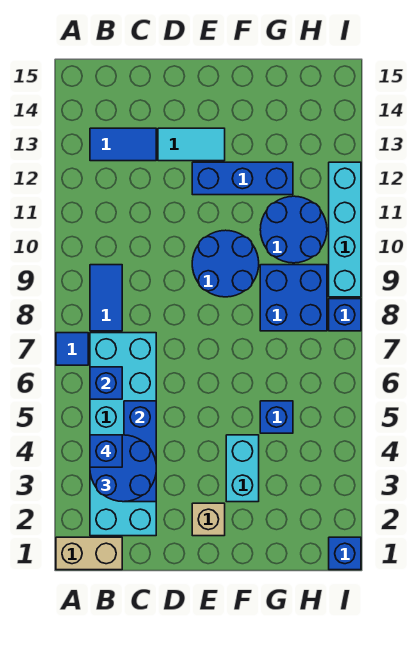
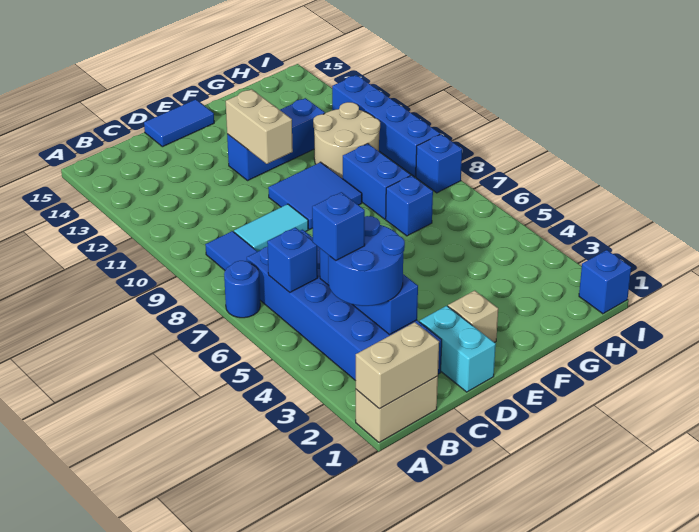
none -> tan brick A1:B1 level 2
blue tile A7 level 1 -> blue round brick A7 level 1
cyan brick B2:C7 level 1 -> blue brick B2:C7 level 1
blue tile B13:C13 level 1 -> blue tile D15:E15 level 1
cyan tile D13:E13 level 1 -> cyan tile C9:D9 level 1
blue round brick E9:F10 level 1 -> blue tile E9:F10 level 1
none -> tan brick E11:E12 level 2
cyan brick F3:F4 level 1 -> cyan brick D1:D2 level 1
blue brick G5 level 1 -> blue brick G7 level 1
blue brick G8:H9 level 1 -> blue brick G8:G9 level 1
blue round brick G10:H11 level 1 -> tan round brick G10:H11 level 1
cyan brick I9:I12 level 1 -> blue brick I9:I12 level 1

